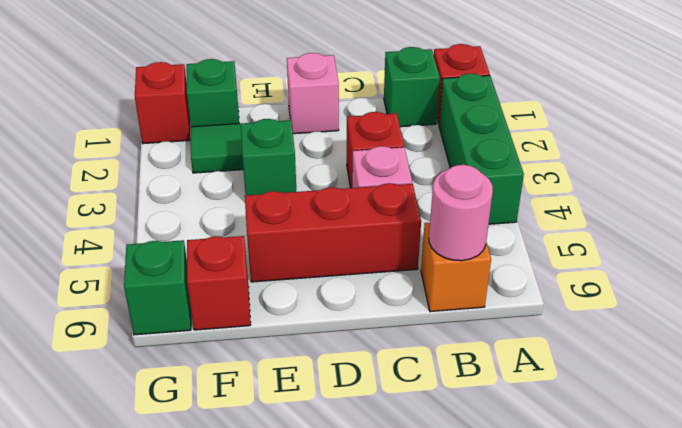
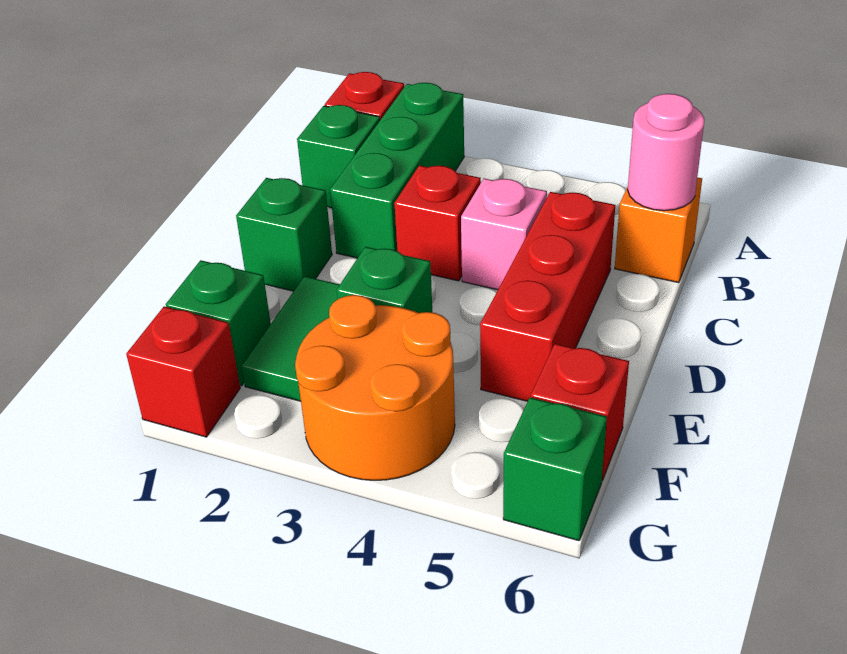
green brick A2:A4 level 1 -> green brick A2:C2 level 1
pink brick D1 level 1 -> green brick D1 level 1
none -> orange round brick F3:G4 level 1

